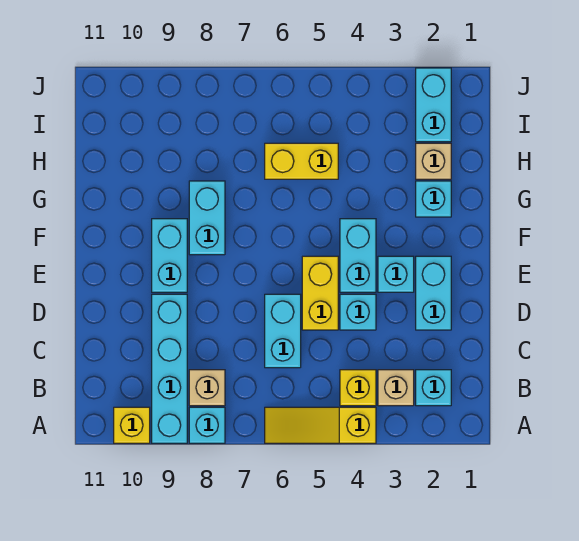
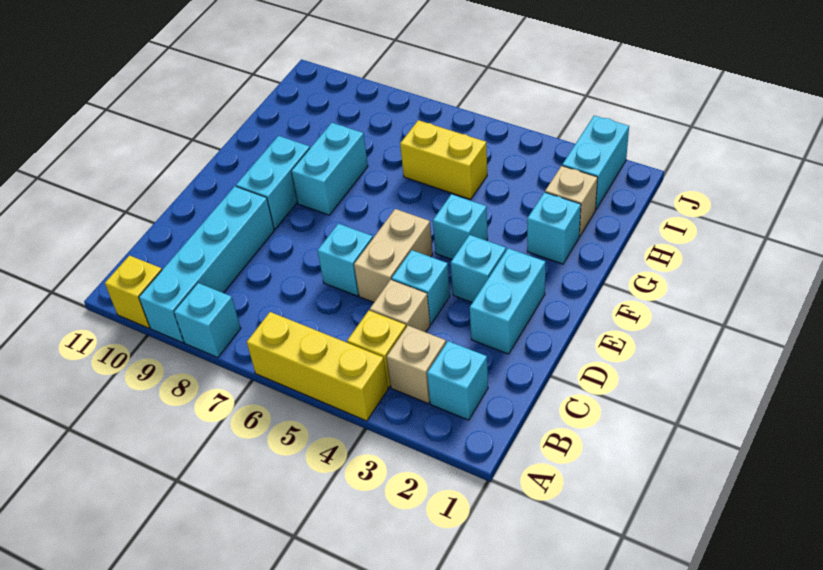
yellow slope A4:A6 level 1 top 4 -> yellow brick A4:A6 level 1
tan brick B8 level 1 -> tan brick C4 level 1
cyan brick C6:D6 level 1 -> cyan brick D6 level 1
yellow brick D5:E5 level 1 -> tan brick D5:E5 level 1
cyan brick E4:F4 level 1 -> cyan brick F4 level 1

